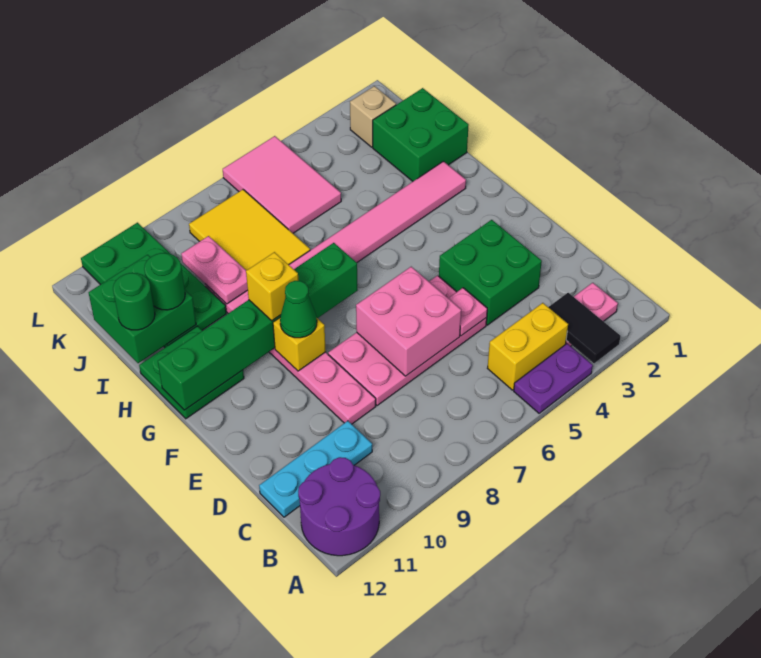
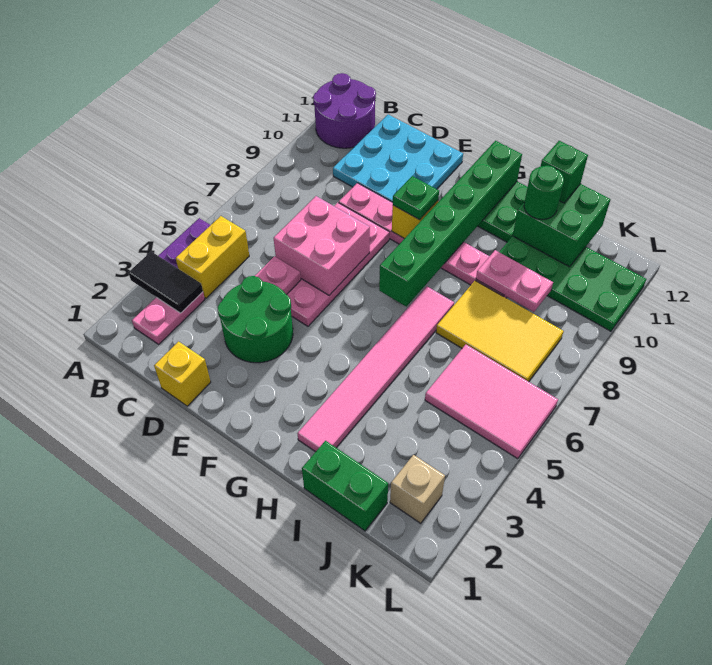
cyan plate C10:C12 level 1 -> cyan plate C10:E12 level 1
green brick D3:E4 level 1 -> green round brick D3:E4 level 1
green cone F9 level 3 -> green plate F9 level 3
yellow brick G9 level 3 -> yellow brick D1 level 1
green brick I1:J2 level 1 -> green brick I1:J1 level 1
green round brick I12 level 3 -> green brick I12 level 3

